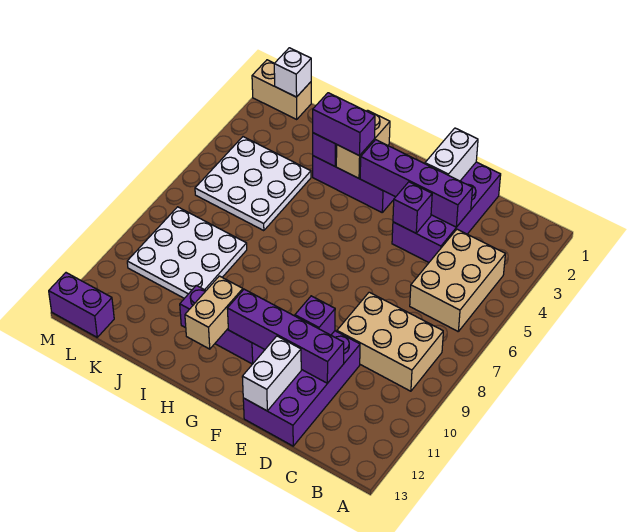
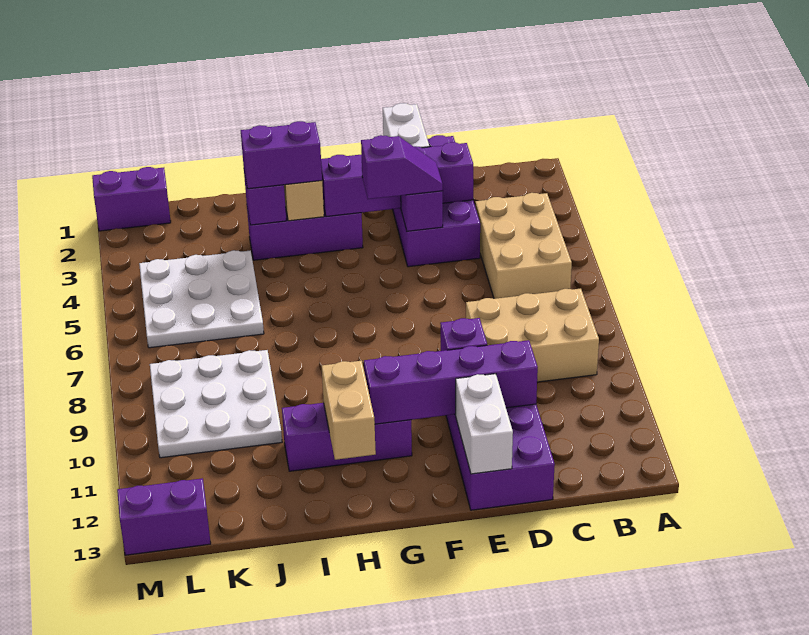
none -> purple slope E4:F4 level 3 top F
tan brick L1:M1 level 1 -> purple brick L1:M1 level 1
white brick L1 level 2 -> none

